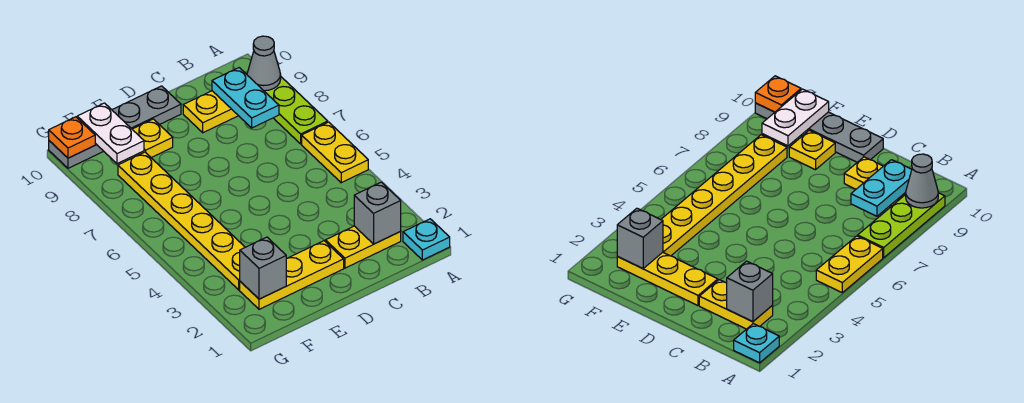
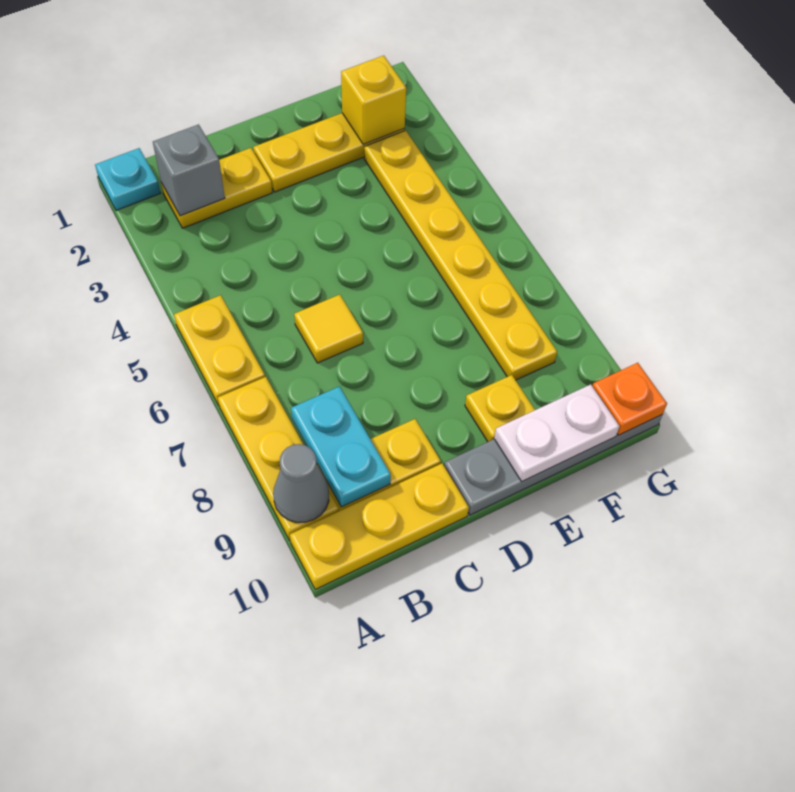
lime plate A7:A9 level 1 -> yellow plate A7:A9 level 1
none -> yellow plate A10:C10 level 1
none -> yellow tile C6 level 1
grey brick F2 level 2 -> yellow brick F2 level 2
white plate F9:F10 level 2 -> white plate E10:F10 level 2

